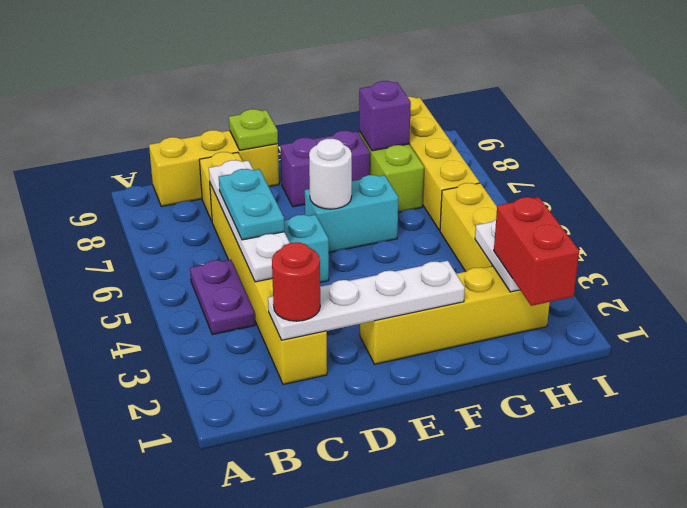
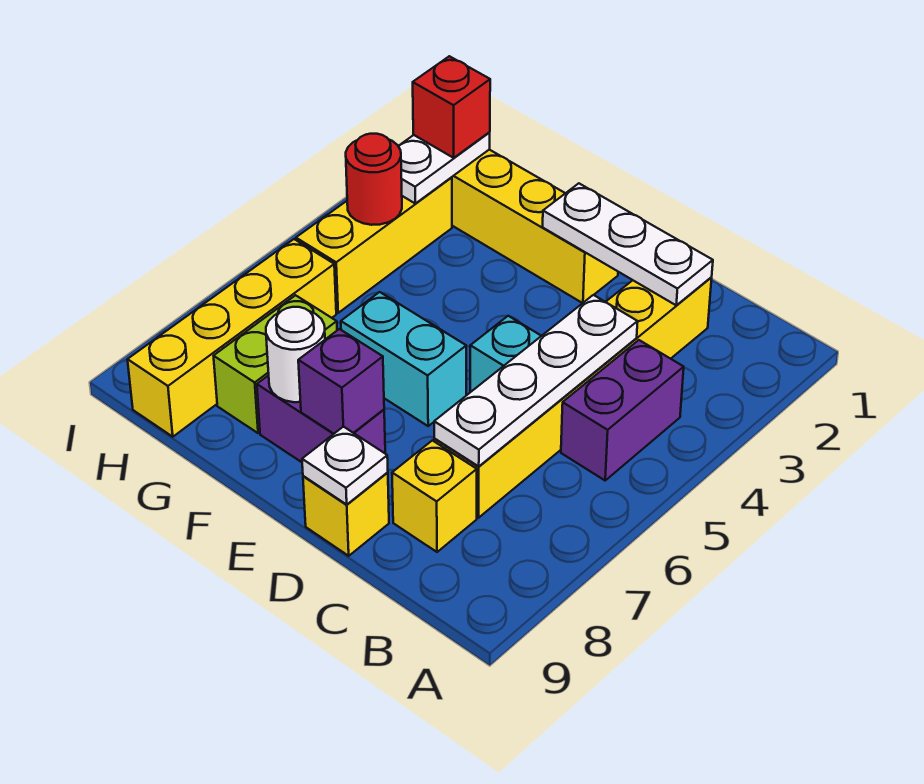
purple plate B4:B5 level 1 -> purple brick B4:B5 level 1
yellow brick B9:D9 level 1 -> yellow brick D9 level 1
white plate C2:F2 level 2 -> white plate C2:E2 level 2
red round brick C2 level 3 -> red round brick H4 level 2
cyan plate C5:C6 level 3 -> none
lime plate D9 level 2 -> white plate D9 level 2
white round brick E6 level 2 -> white round brick F8 level 2
purple brick G8 level 2 -> purple brick E8 level 2
red brick H1:H2 level 3 -> red brick H2 level 3

